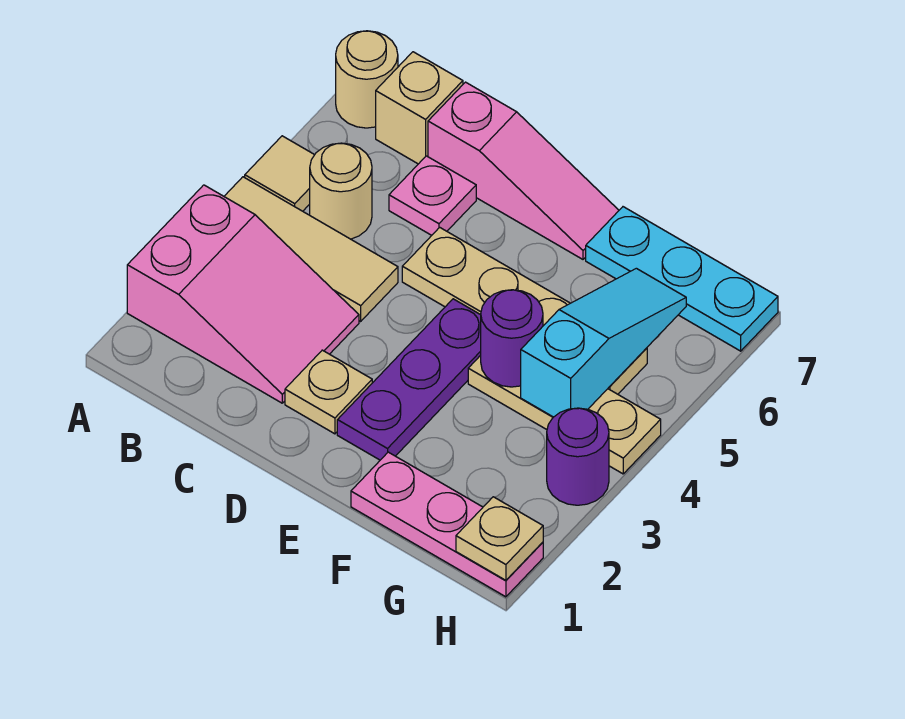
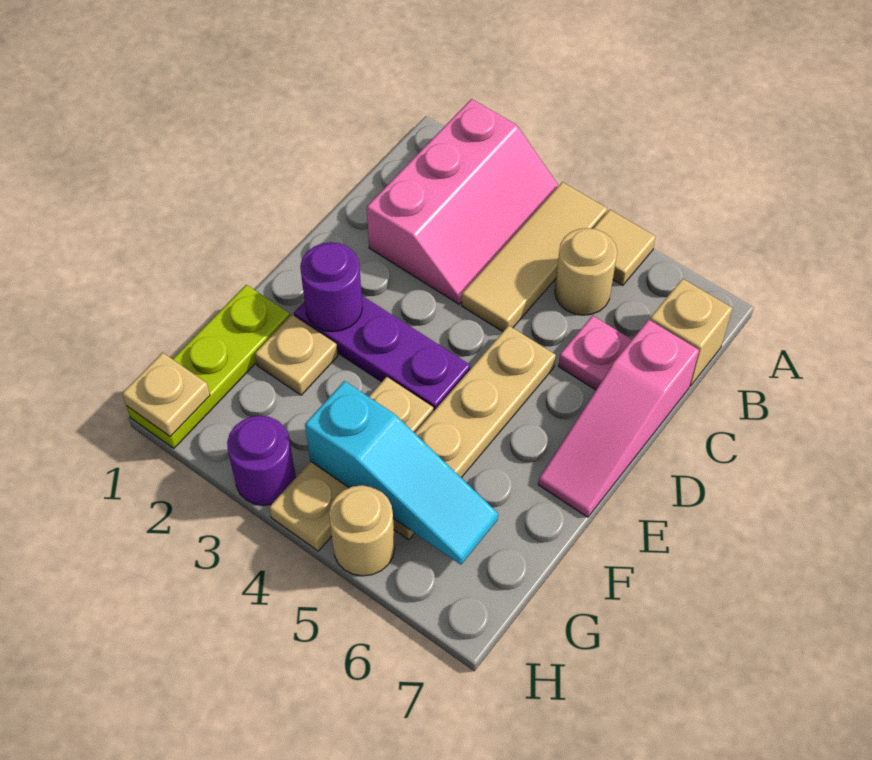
pink slope A2:C3 level 1 top A -> pink slope A2:C3 level 1 top 2
tan round brick A7 level 1 -> tan round brick H5 level 1
tan plate D2 level 1 -> tan plate F2 level 1
pink plate F1:H1 level 1 -> lime plate F1:H1 level 1
purple round brick F4 level 2 -> purple round brick E2 level 2
cyan plate F7:H7 level 1 -> none

